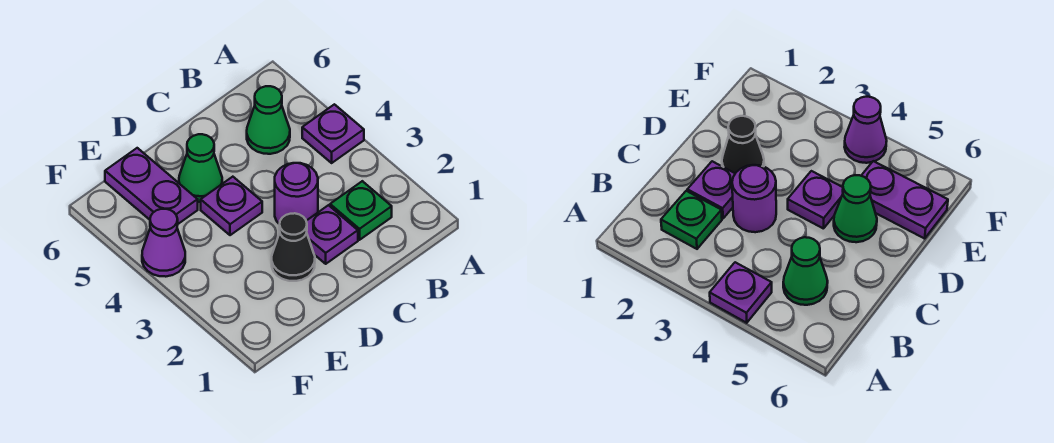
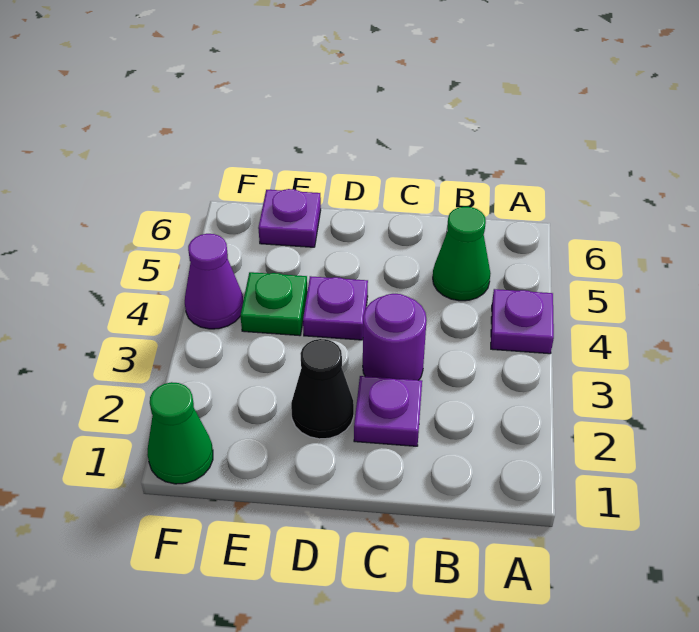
green plate B2 level 1 -> green plate E4 level 1
green cone D5 level 1 -> green cone F1 level 1
purple plate E5:E6 level 1 -> purple plate E6 level 1

